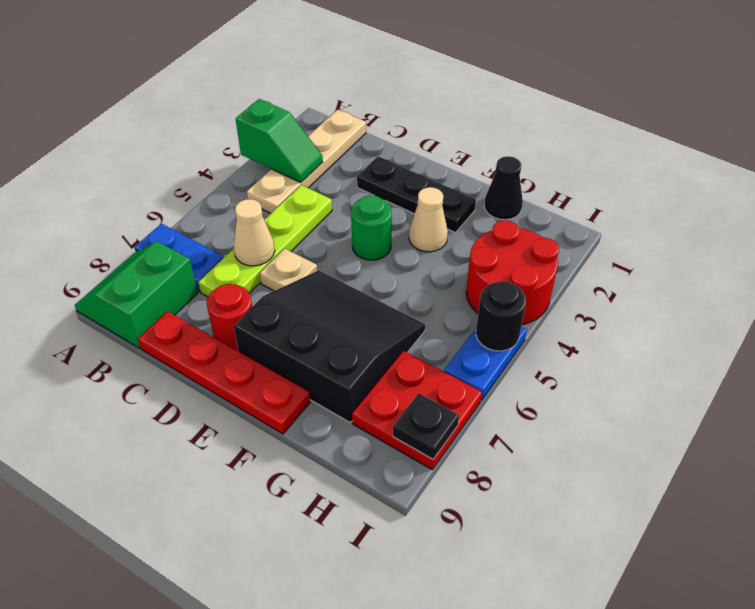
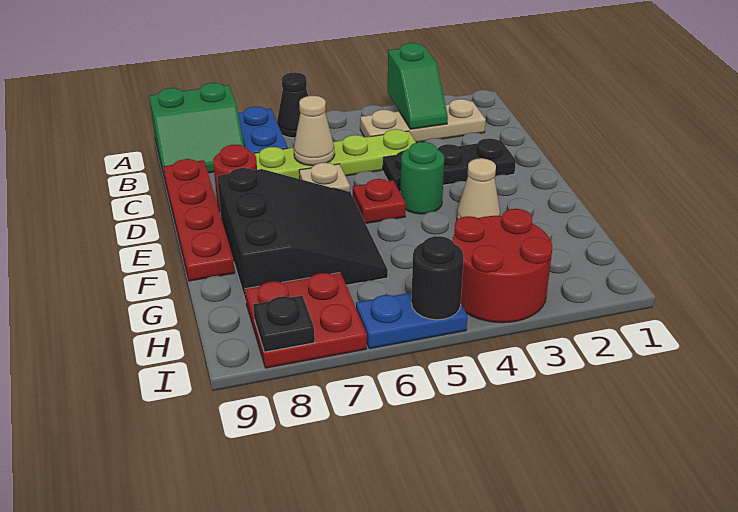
green slope A8:B9 level 1 top B -> green slope A8:B9 level 1 top A
tan plate B1:B4 level 1 -> tan plate B2:B4 level 1
black plate D2:F2 level 1 -> black plate D2:D4 level 1
none -> red plate E5 level 1
black cone G1 level 1 -> black cone A6 level 1

